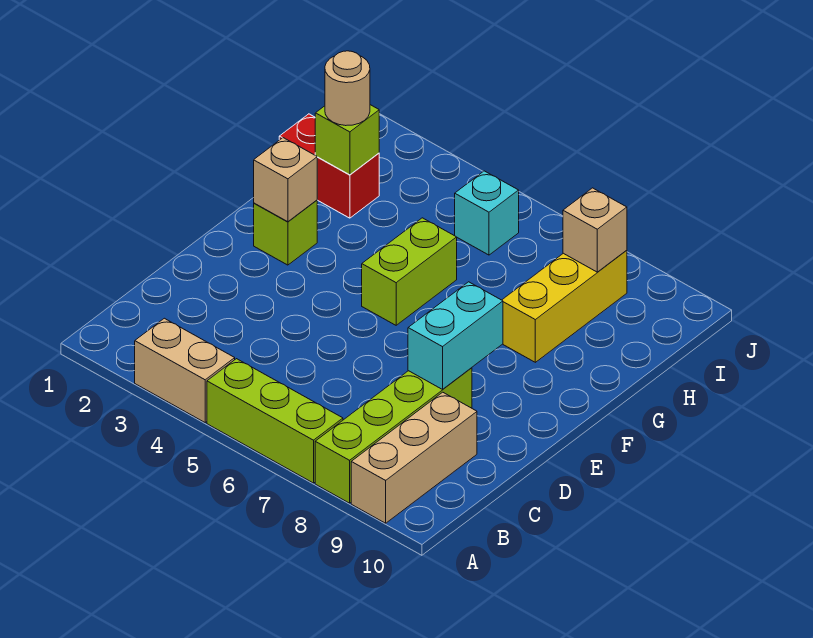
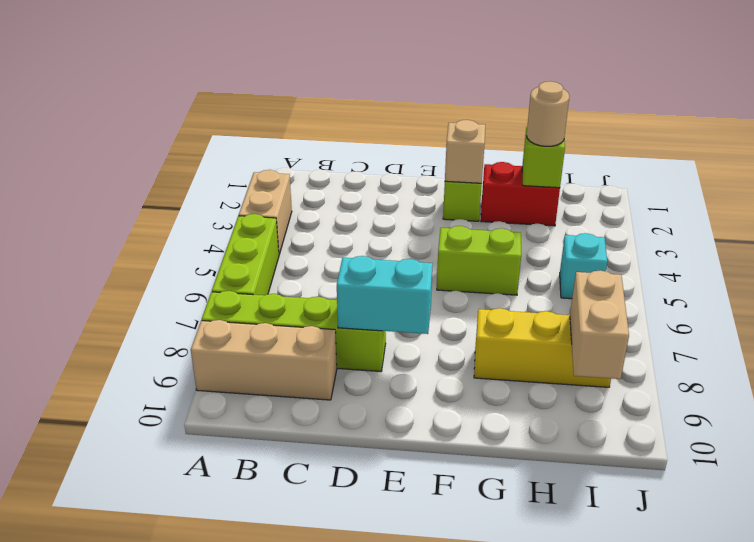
red brick H1:H2 level 1 -> red brick G2:H2 level 1
tan brick I8 level 2 -> tan brick I8:I9 level 2

